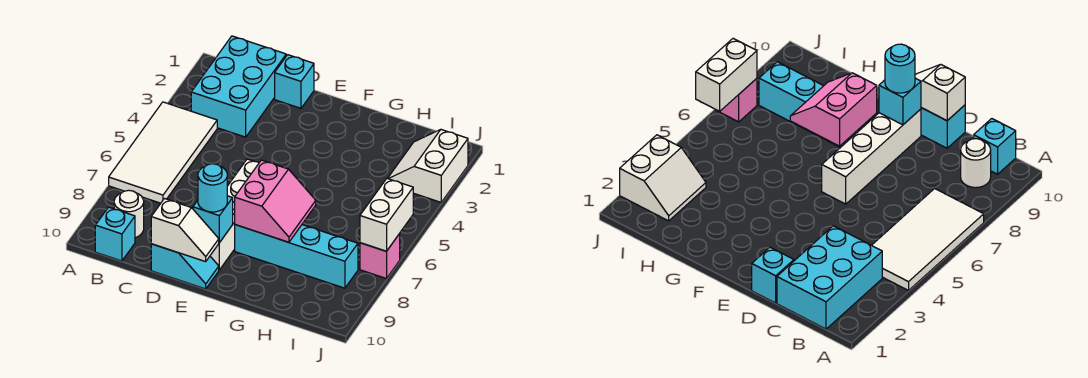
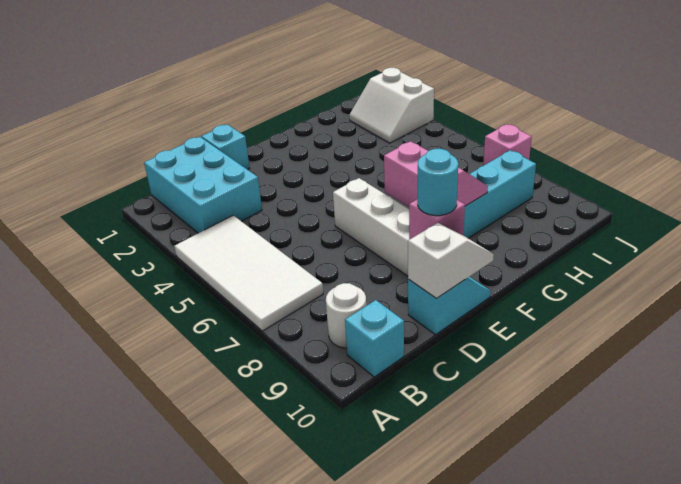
cyan brick E9 level 2 -> pink brick E9 level 2
white brick J6:J7 level 2 -> none

